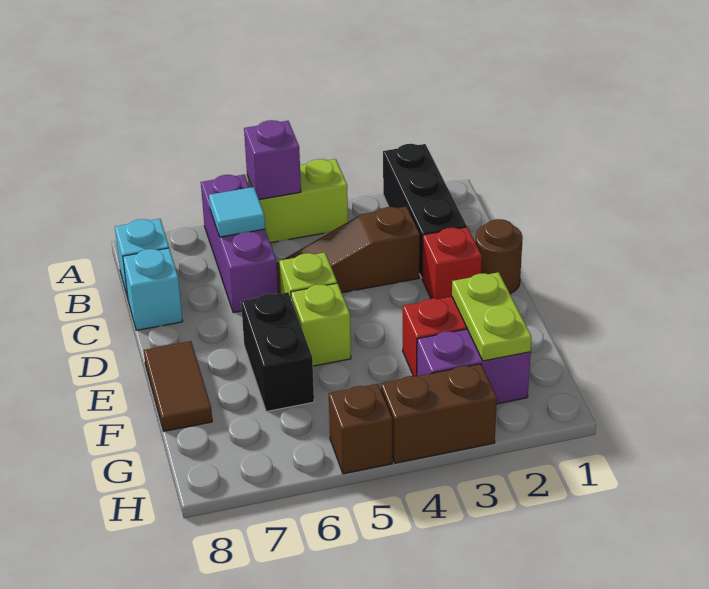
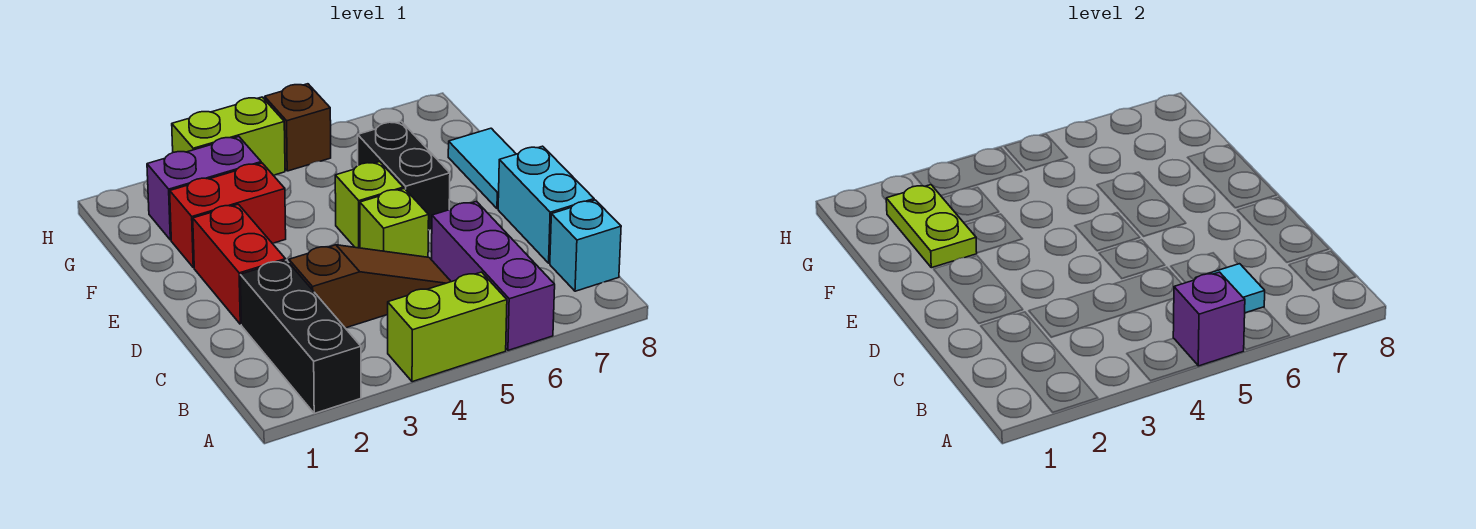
cyan brick C8 level 1 -> cyan brick C8:D8 level 1
brown round brick D1 level 1 -> none
red brick D2 level 1 -> red brick D2:E2 level 1
brown tile E8:F8 level 1 -> cyan tile E8:F8 level 1
brown brick H3:H4 level 1 -> lime brick H3:H4 level 1

